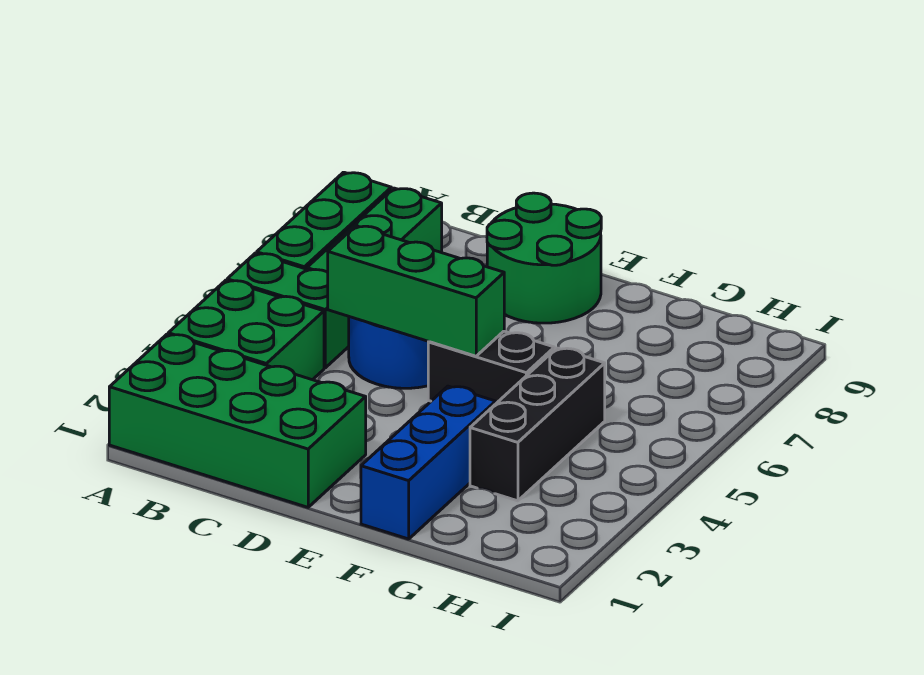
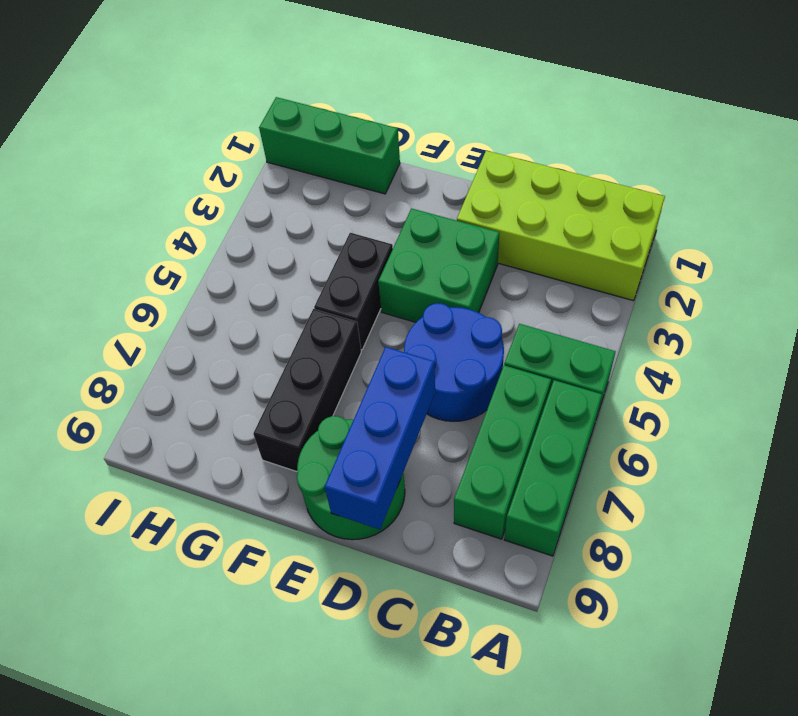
green brick A1:D2 level 1 -> lime brick A1:D2 level 1
green brick A3:B4 level 1 -> green brick D3:E4 level 1
green brick C5:E5 level 2 -> green brick G1:I1 level 1
black brick E5:F5 level 1 -> black brick F4:F5 level 1
blue brick F1:F3 level 1 -> blue brick D7:D9 level 2
black brick G3:G5 level 1 -> black brick F6:F8 level 1

